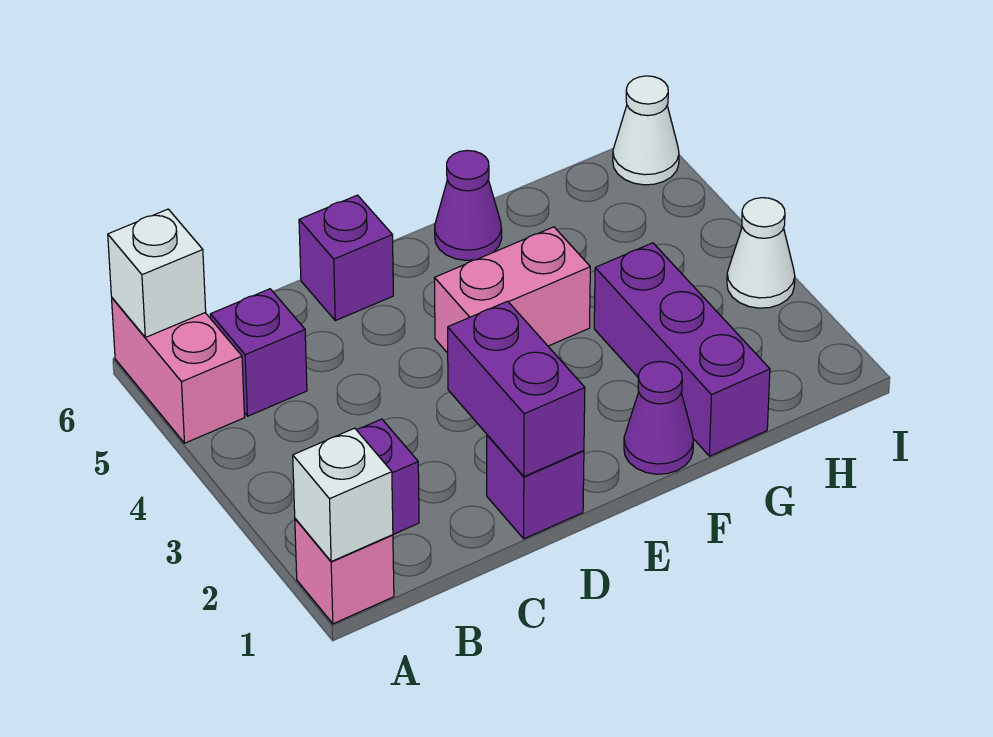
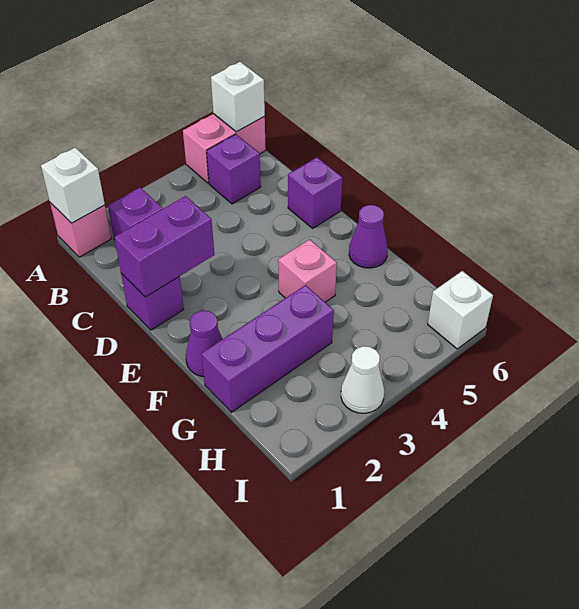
pink brick E4:F4 level 1 -> pink brick F4 level 1
white cone I6 level 1 -> white brick I6 level 1

